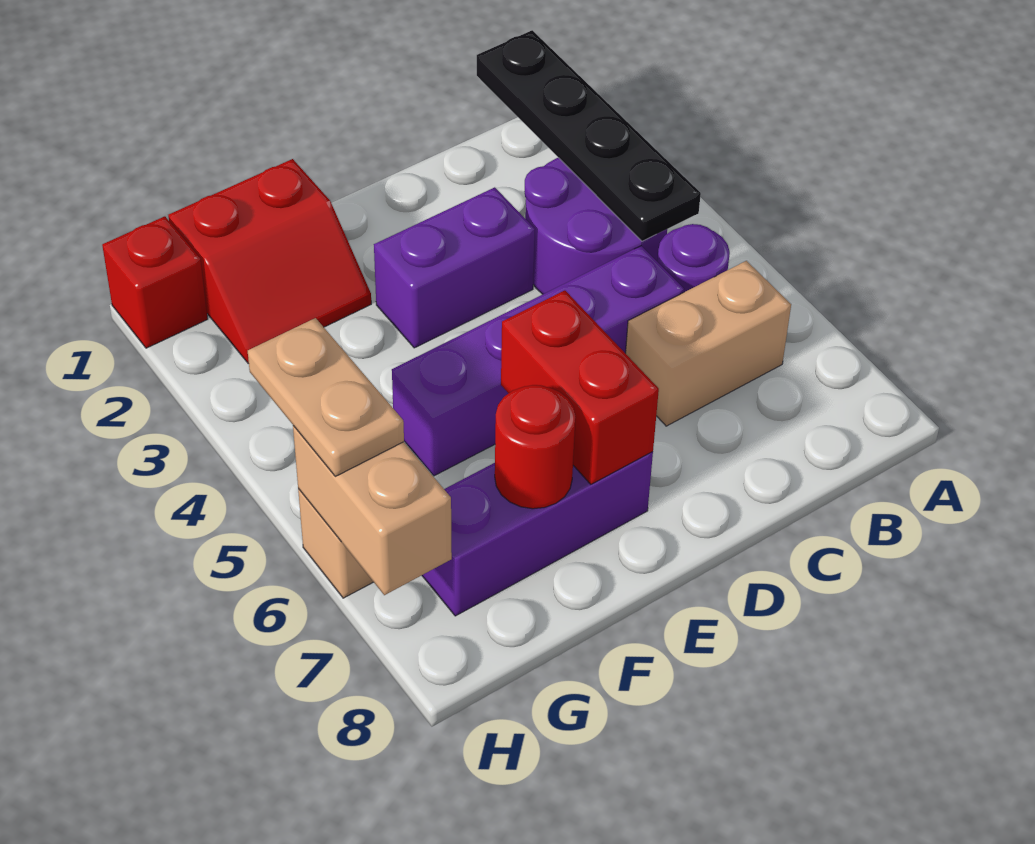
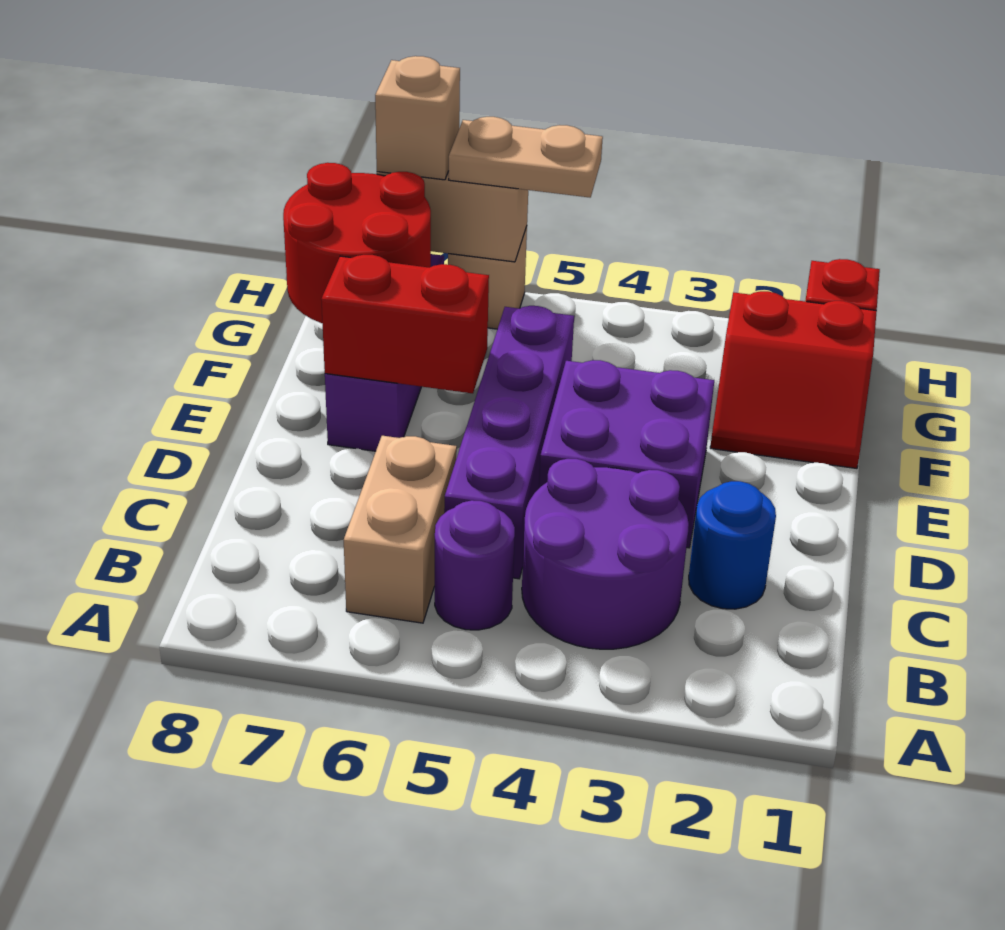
black plate B1:B4 level 2 -> none
none -> blue round brick C2 level 1
purple brick D3:E3 level 1 -> purple brick D3:E4 level 1
red slope F1:G2 level 1 top 1 -> red slope F1:G2 level 1 top G
red round brick F7 level 2 -> red round brick F7:G8 level 2
none -> tan brick H7 level 3

